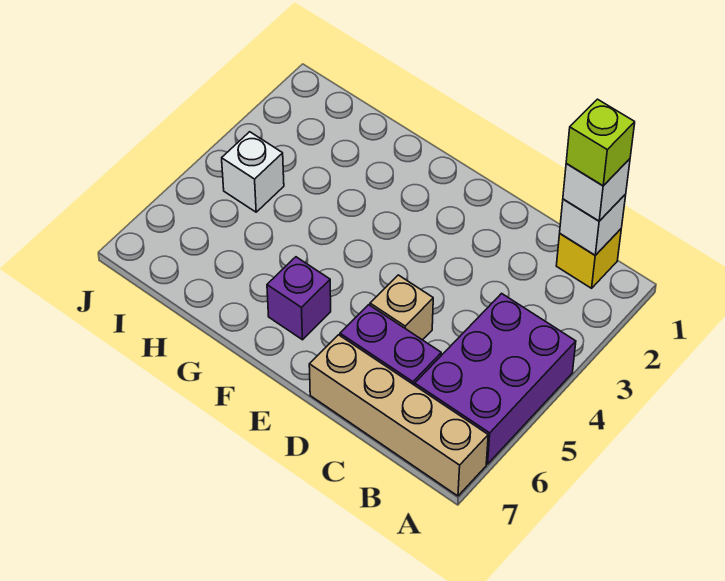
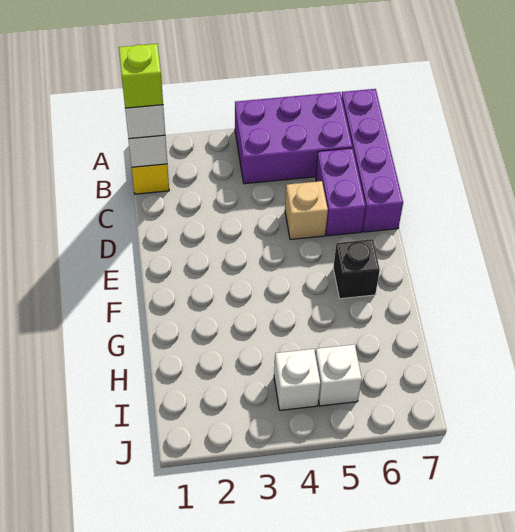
tan brick A7:D7 level 1 -> purple brick A7:D7 level 1
purple brick F6 level 1 -> black brick F6 level 1
none -> white brick I5 level 1

